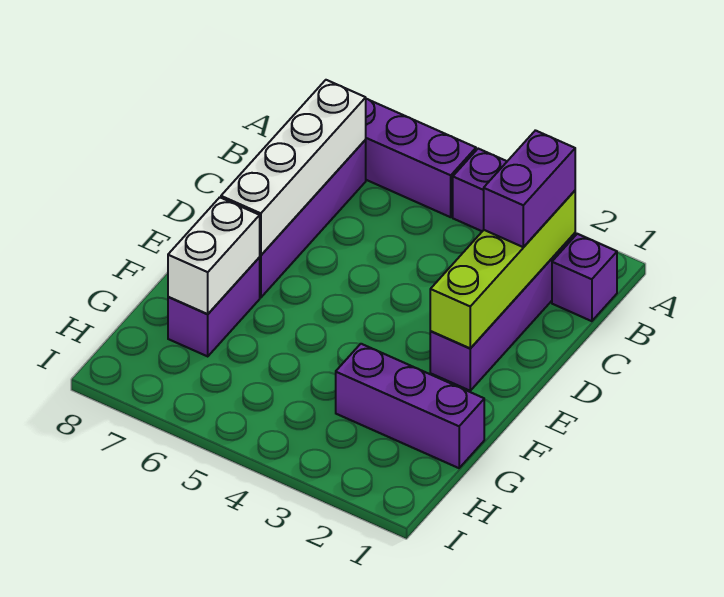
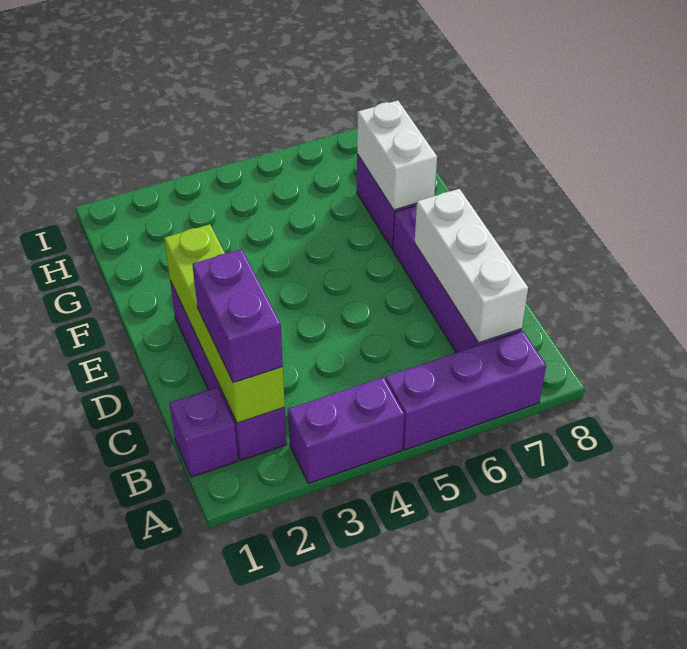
white brick B7:E7 level 2 -> white brick B7:D7 level 2
purple brick G1:G3 level 1 -> none

